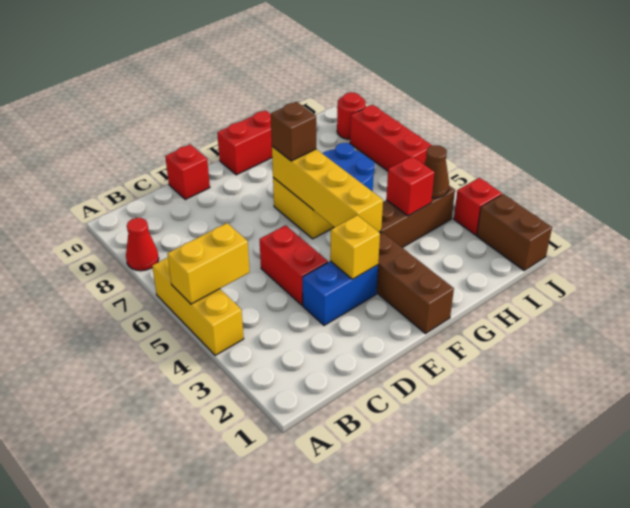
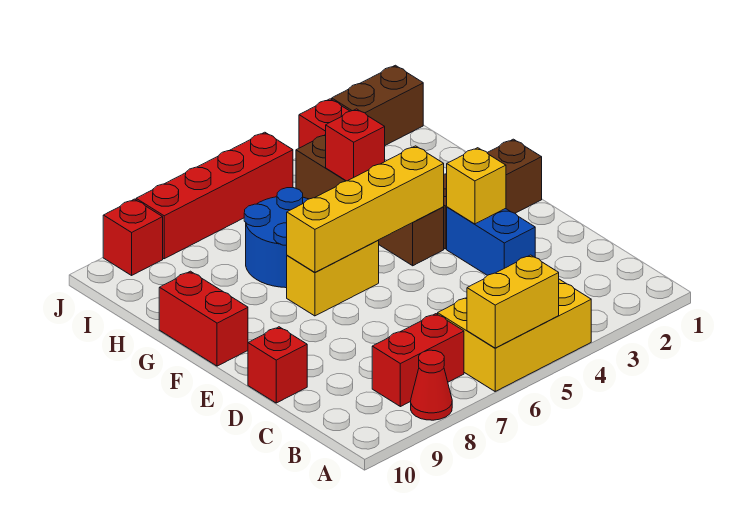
yellow brick A4:A6 level 1 -> yellow brick A4:B6 level 1
yellow brick A5:B5 level 2 -> yellow brick A5:A6 level 2
red brick D4:D5 level 1 -> red brick B7:B8 level 1
brown brick F7 level 3 -> none
brown cone I4 level 2 -> none
red brick J6:J8 level 1 -> red brick J5:J8 level 1
red round brick J9 level 1 -> red brick J9 level 1

